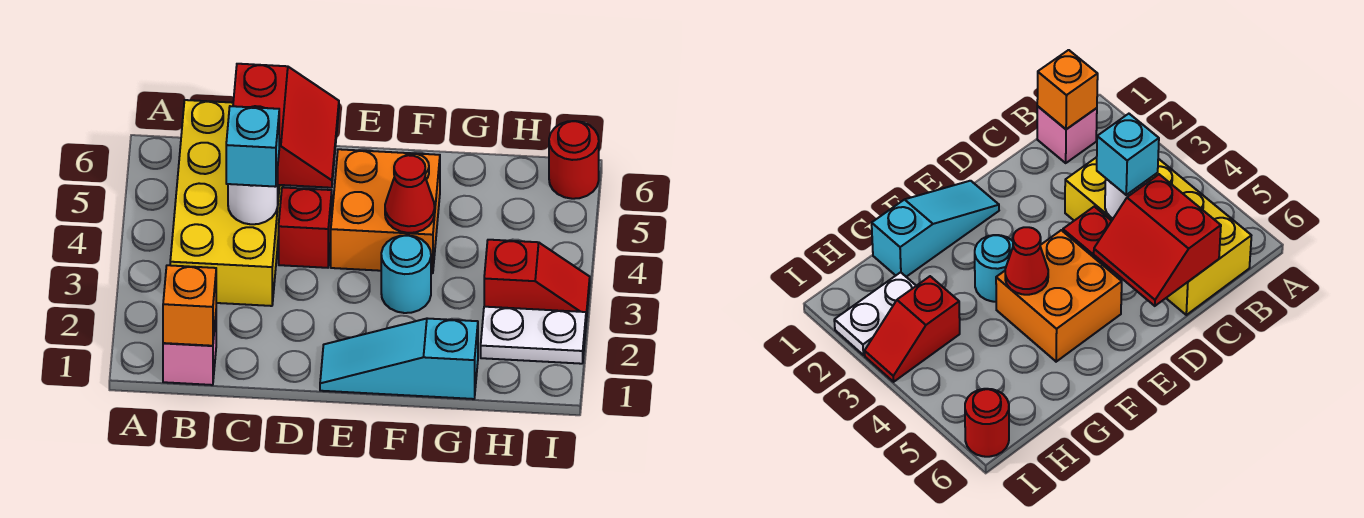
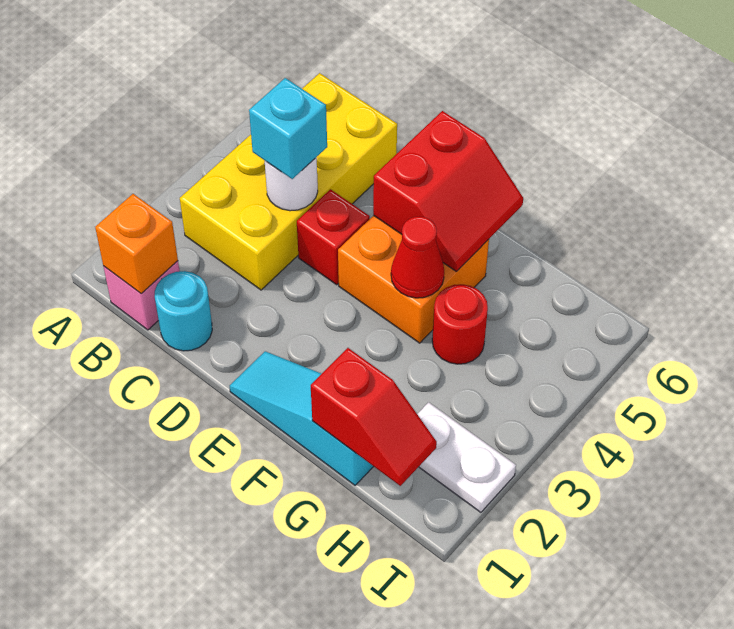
red slope C5:D6 level 2 top C -> red slope E5:F6 level 2 top E
cyan round brick F3 level 1 -> cyan round brick C1 level 1
red slope H3:I3 level 1 top H -> red slope G1:H1 level 2 top G
red round brick I6 level 1 -> red round brick G4 level 1

